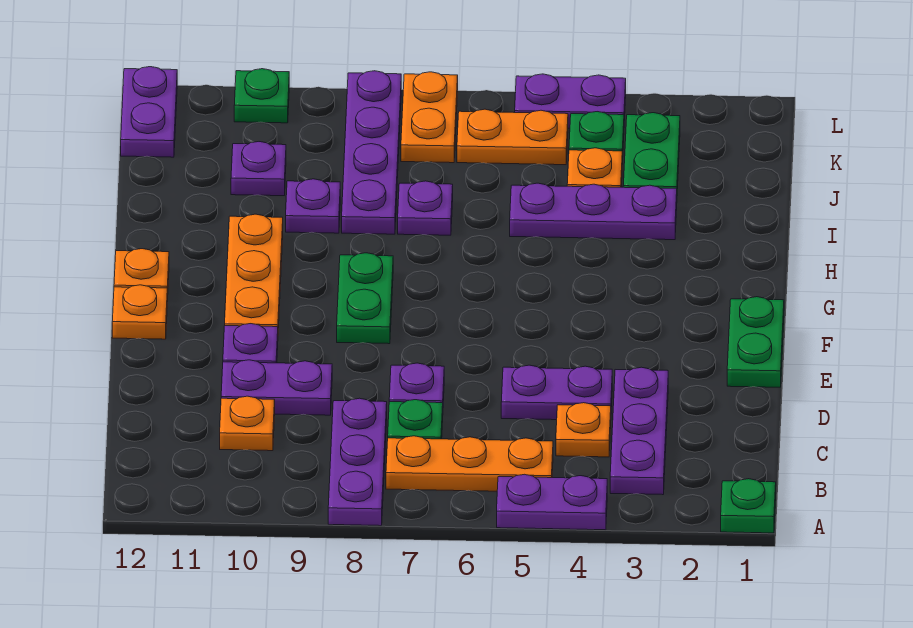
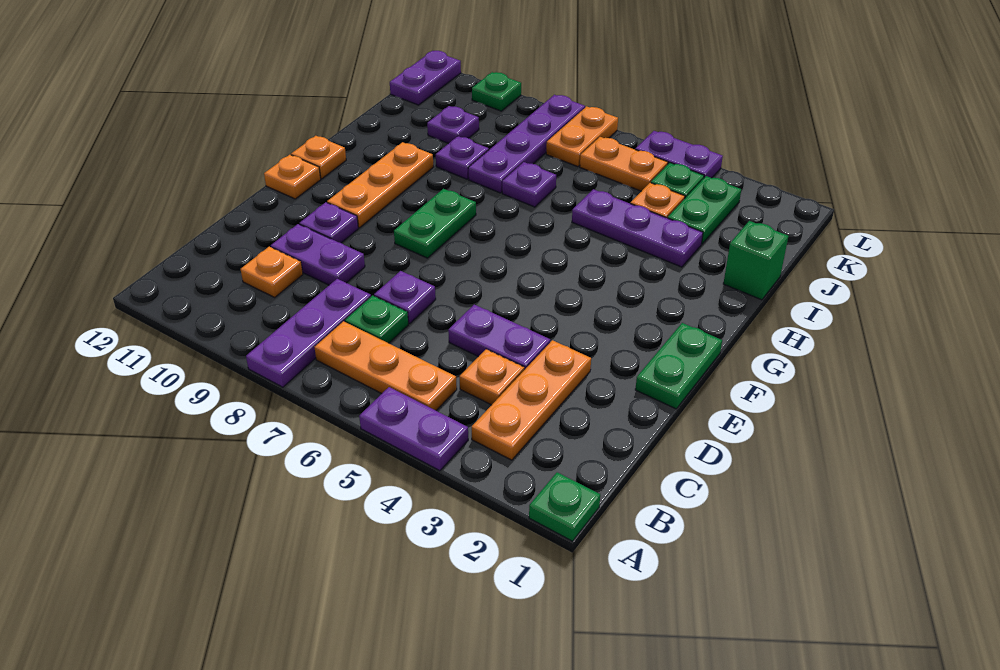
purple plate B3:D3 level 1 -> orange plate B3:D3 level 1
none -> green brick I1 level 1

